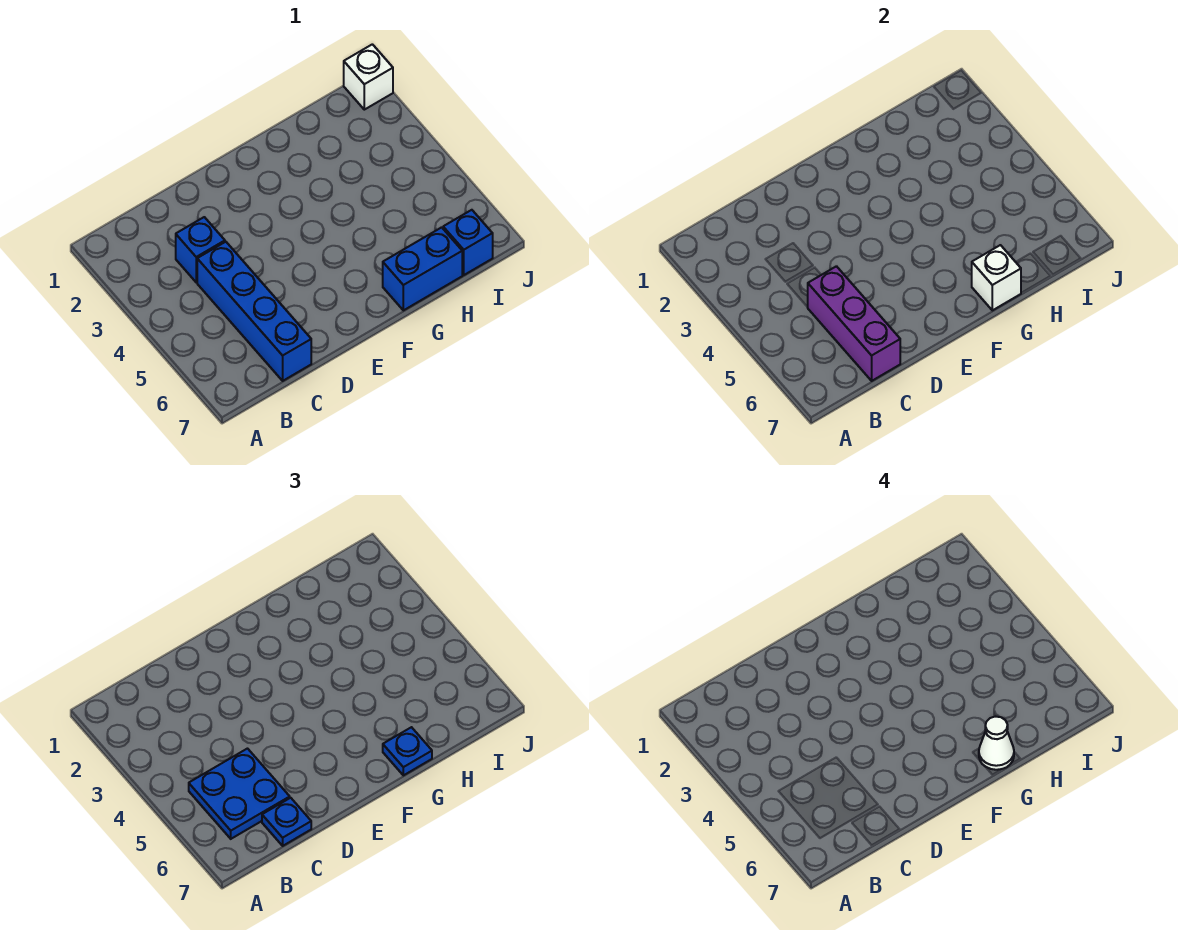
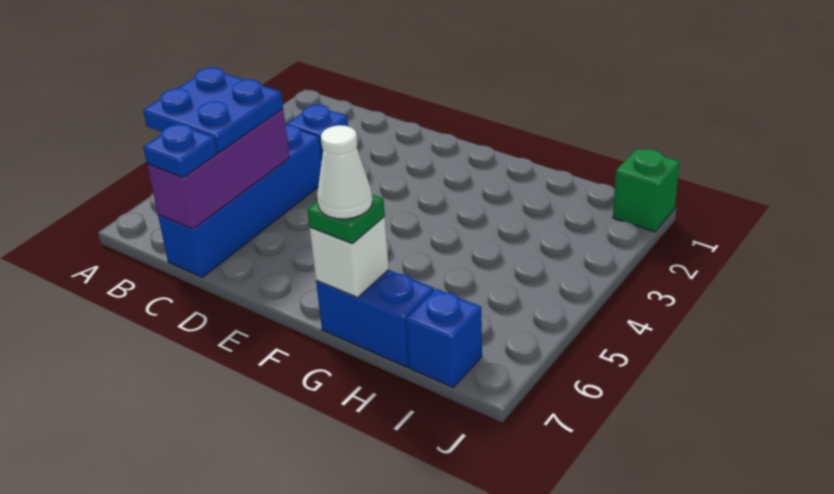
blue plate G7 level 3 -> green plate G7 level 3
white brick J1 level 1 -> green brick J1 level 1

